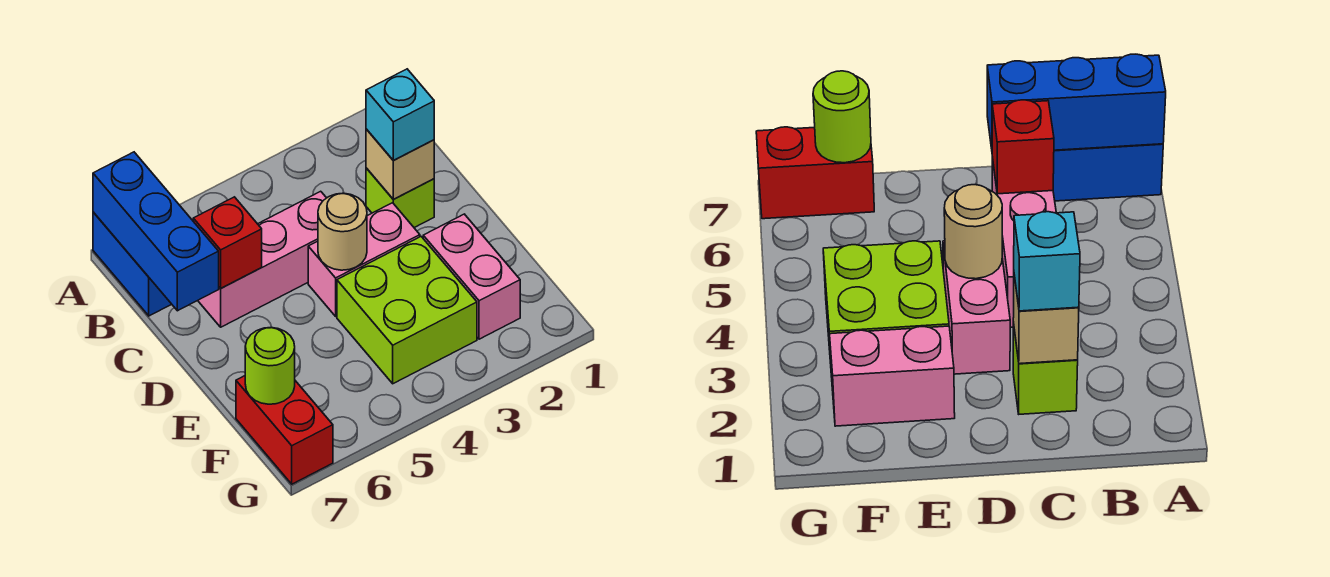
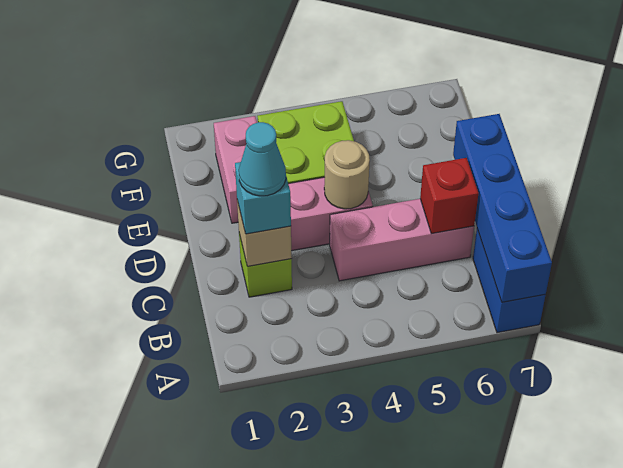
blue brick A7:C7 level 2 -> blue brick A7:D7 level 2
none -> cyan cone C2 level 4
red brick F7:G7 level 1 -> none
lime round brick F7 level 2 -> none

